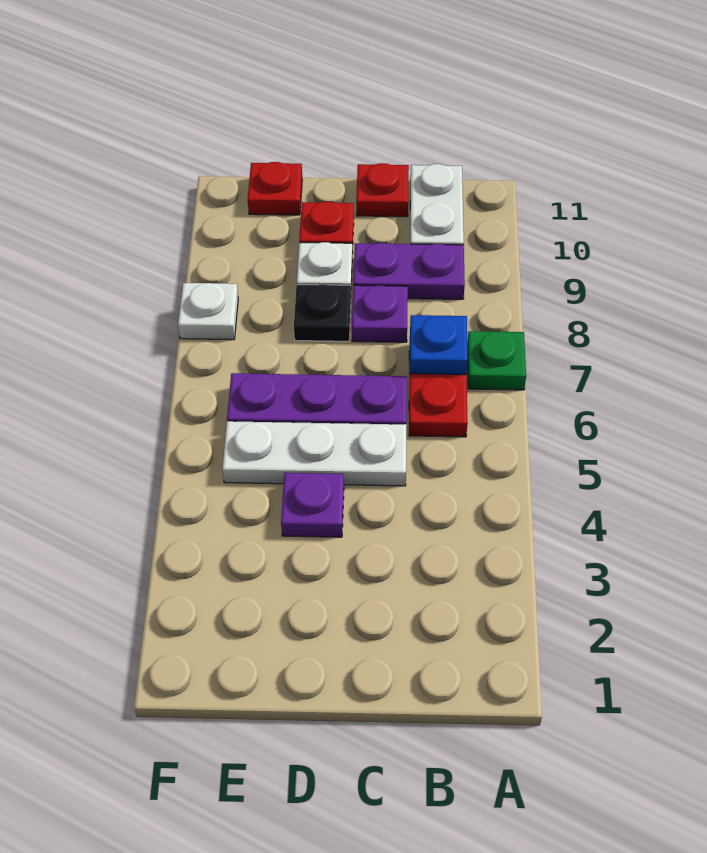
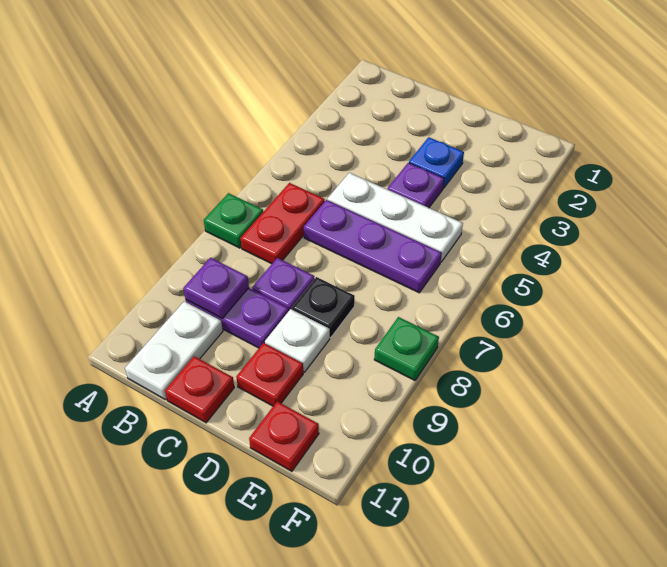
blue plate B7 level 2 -> blue plate D3 level 1
none -> purple plate B9 level 2
white plate F8 level 1 -> green plate F8 level 1

